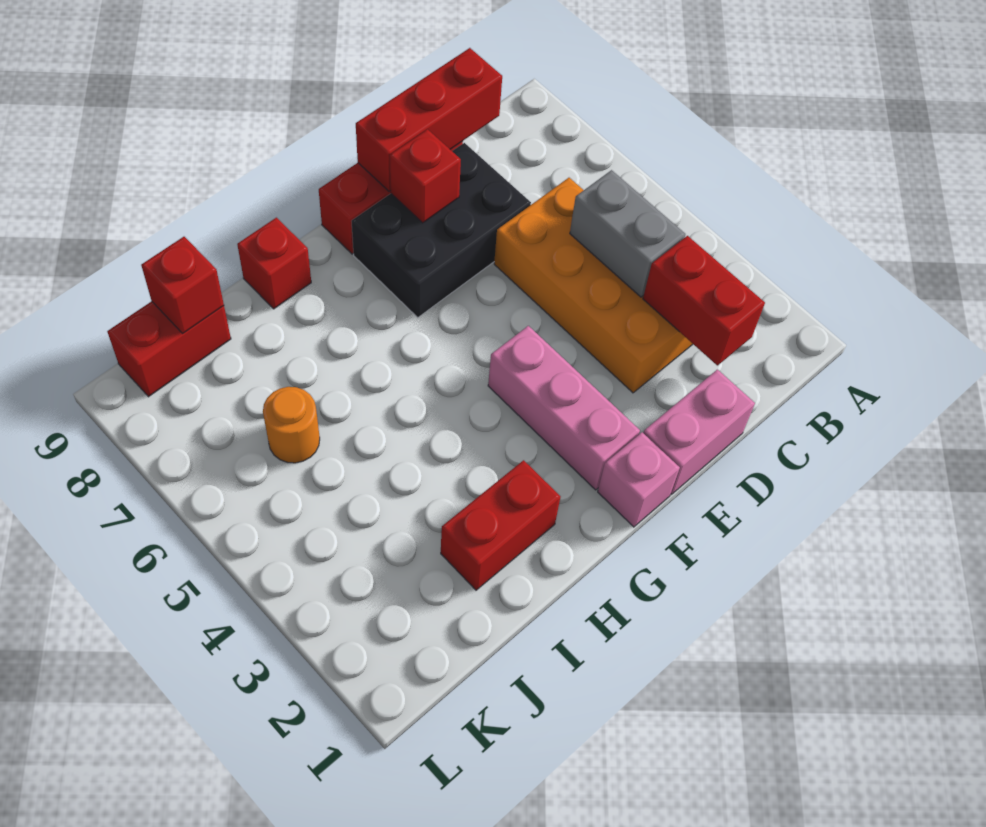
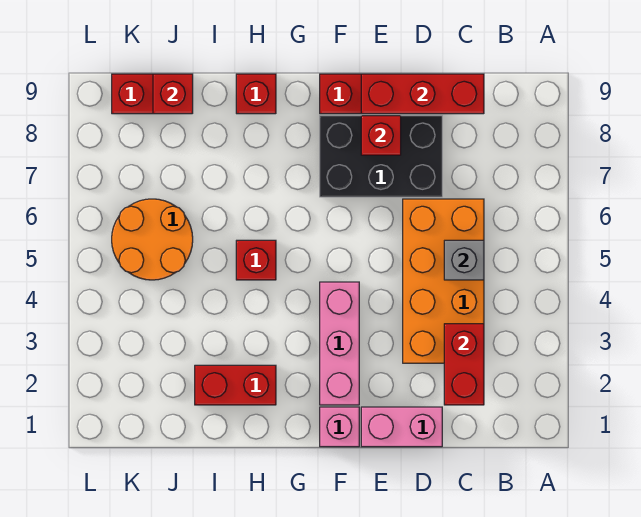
grey brick C4:C5 level 2 -> grey brick C5 level 2
none -> red brick H5 level 1
orange round brick J6 level 1 -> orange round brick J5:K6 level 1

